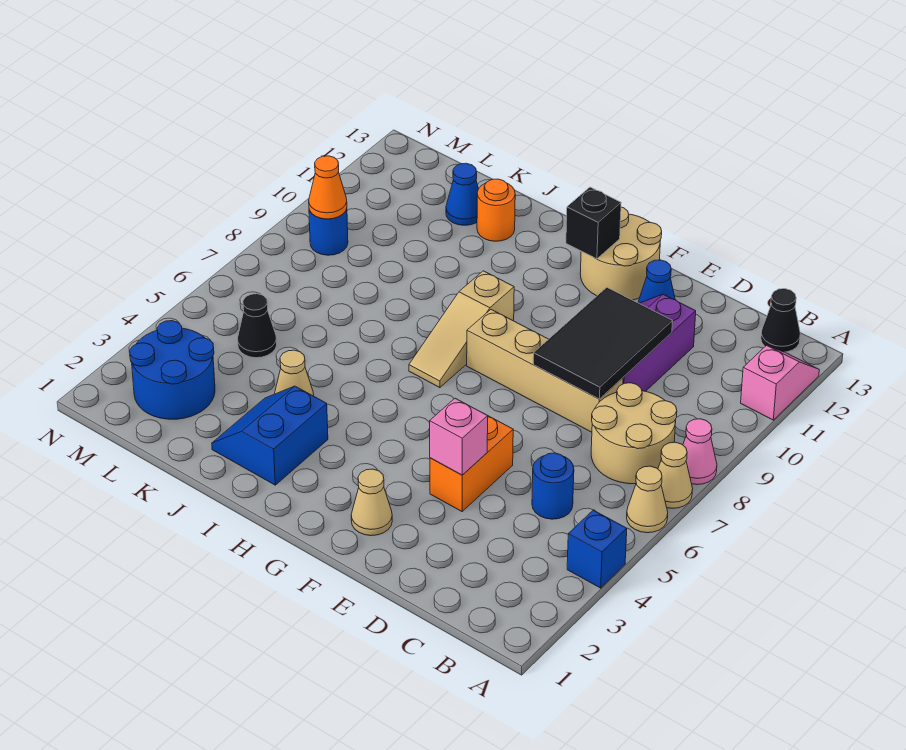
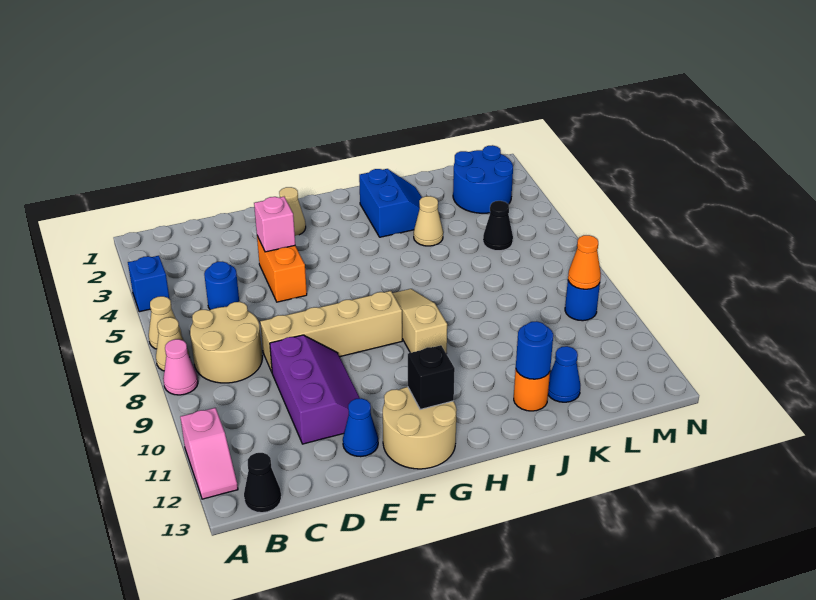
black tile D8:E10 level 2 -> none
none -> blue round brick J12 level 2

